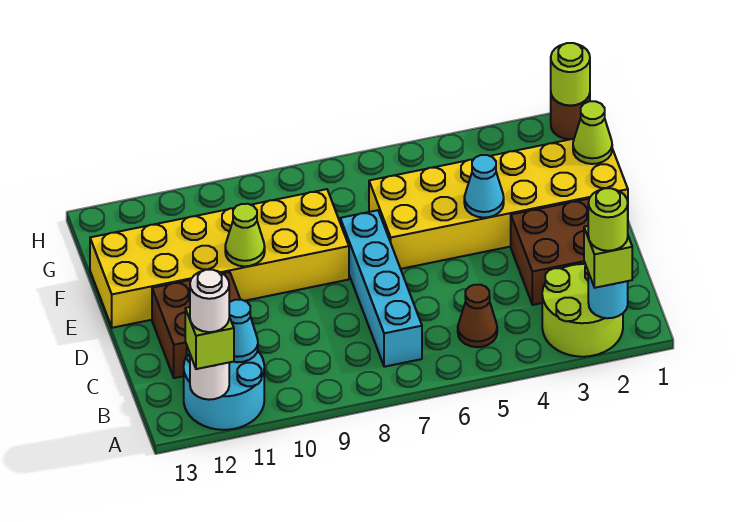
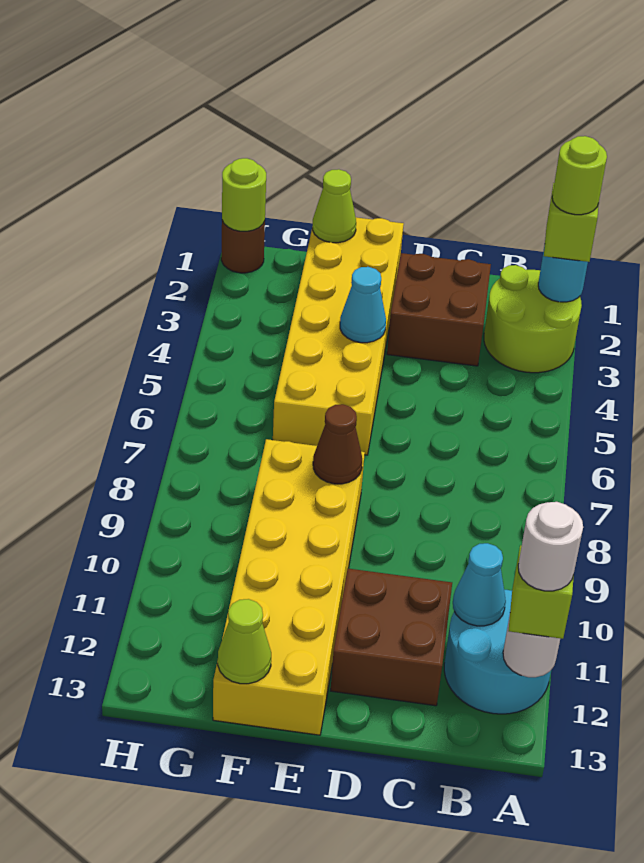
brown cone B5 level 1 -> brown cone E8 level 2
cyan brick B7:E7 level 1 -> none
lime cone E10 level 2 -> lime cone F13 level 2

